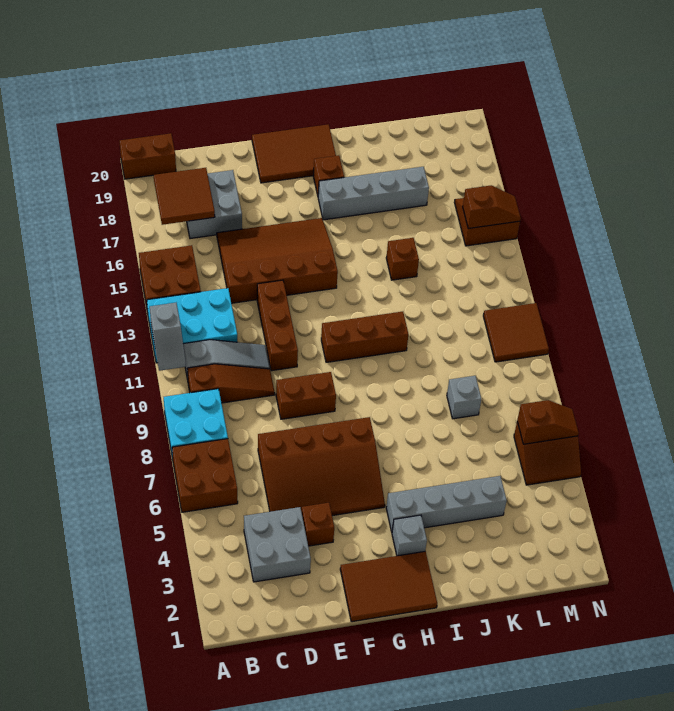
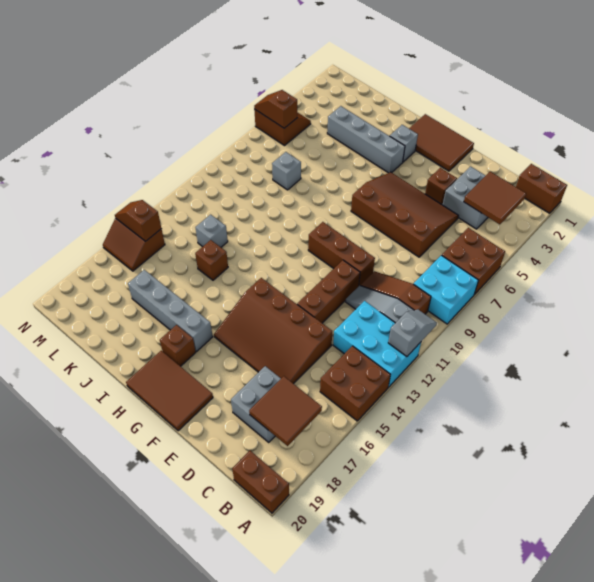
brown brick E9:F9 level 1 -> brown brick A1:B1 level 1
brown brick G11:I11 level 1 -> brown brick E10:G10 level 1
none -> grey brick K13 level 1
brown tile M10:N11 level 1 -> brown tile B3:C4 level 2

